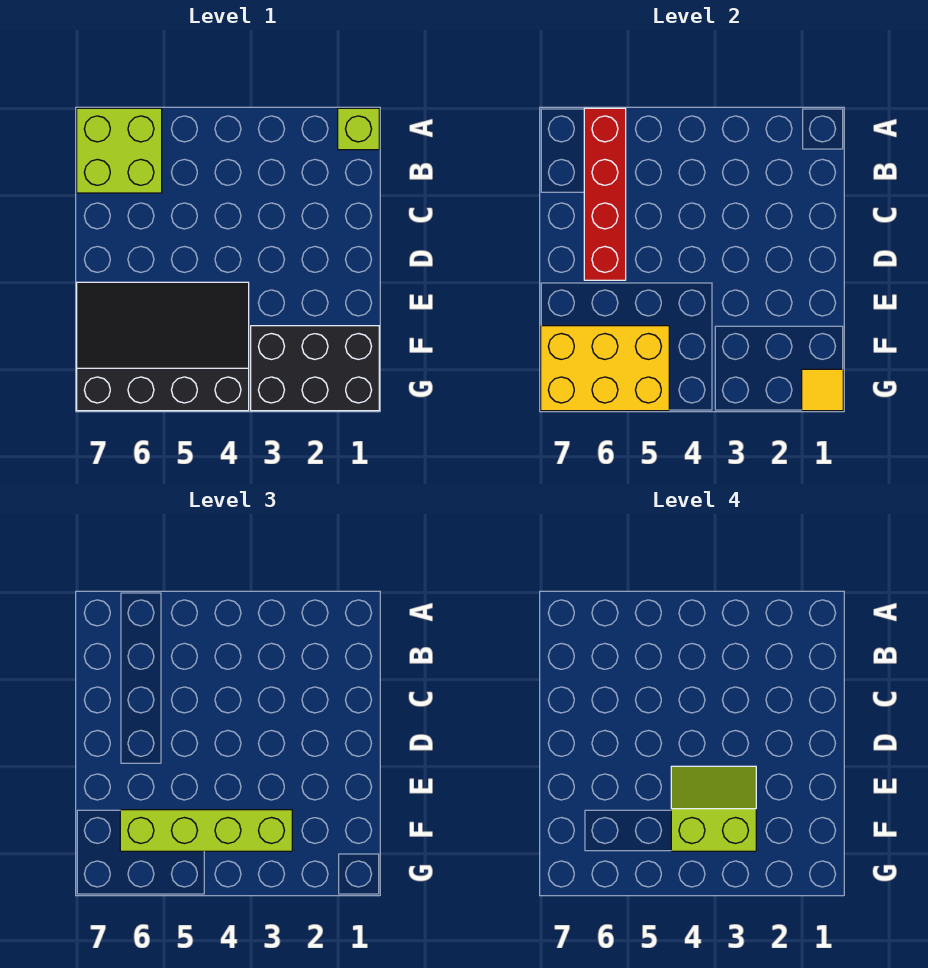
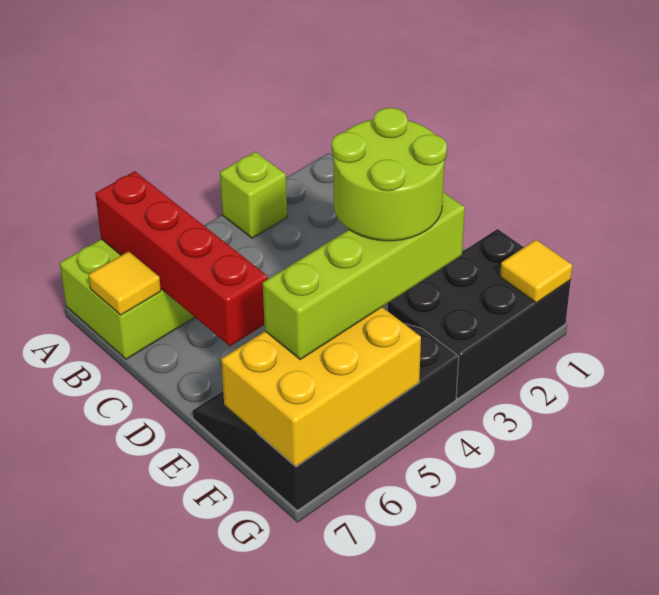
lime brick A1 level 1 -> lime brick A3 level 1
none -> yellow tile B7 level 2
lime slope E3:F4 level 4 top F -> lime round brick E3:F4 level 4

